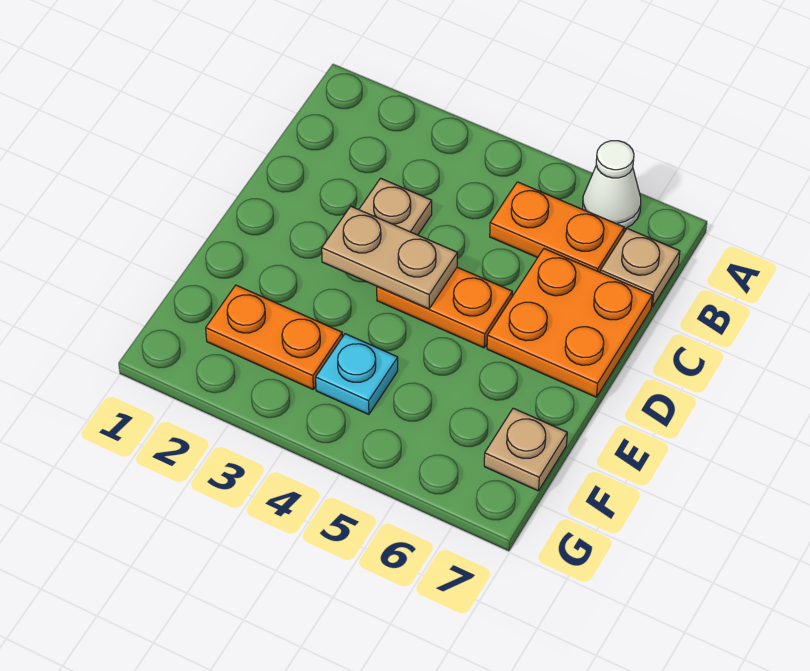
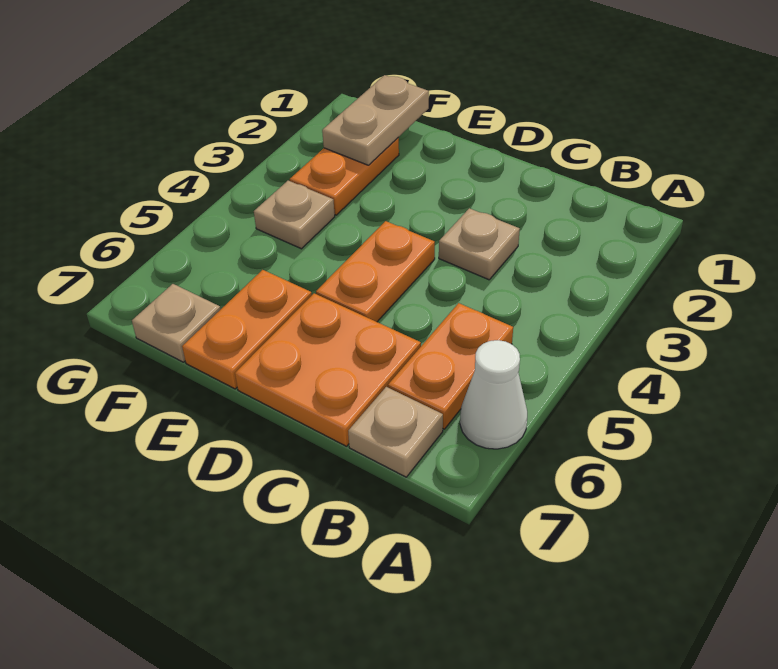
tan plate D3:D4 level 2 -> tan plate F1:F2 level 2
none -> orange plate E6:E7 level 1
cyan plate F4 level 1 -> tan plate F4 level 1

